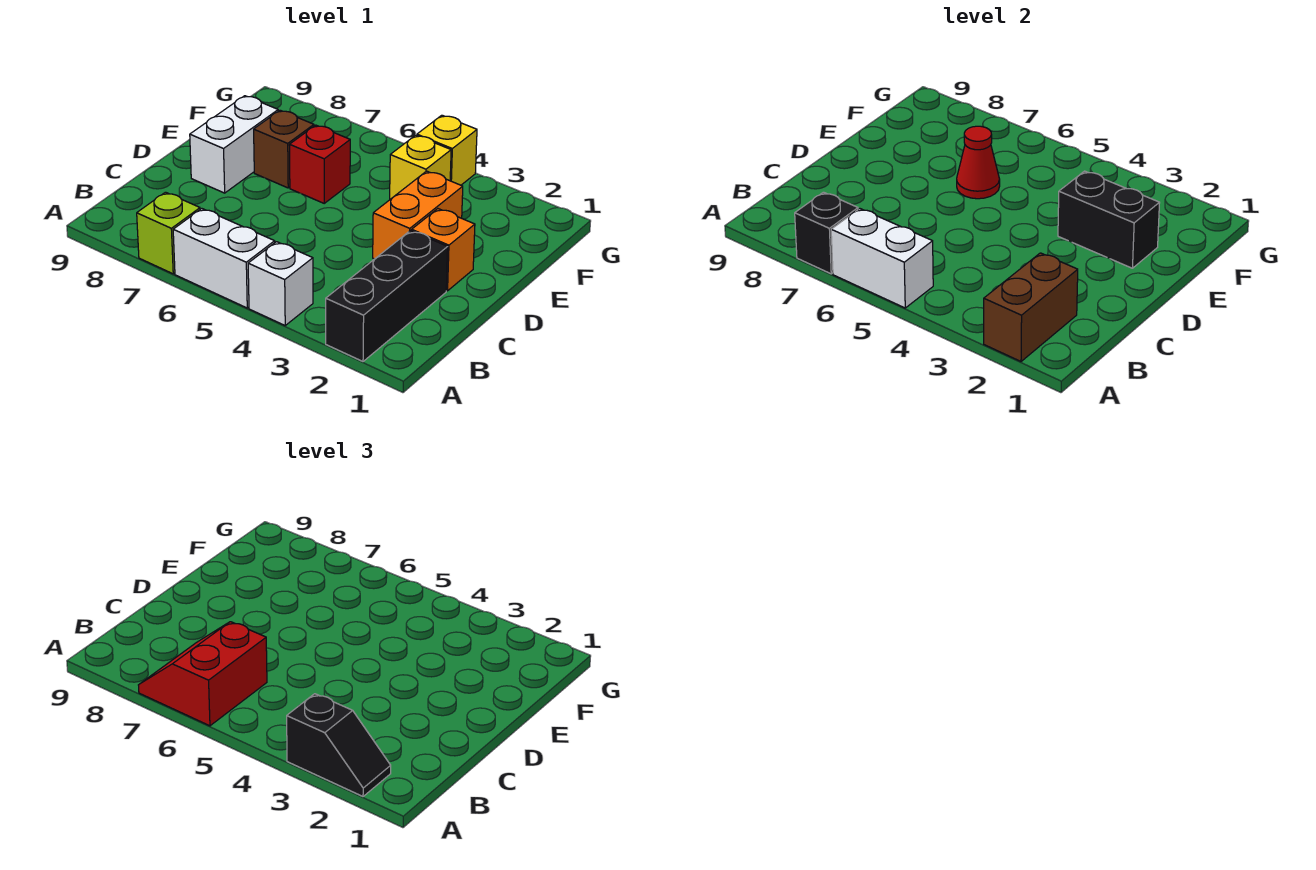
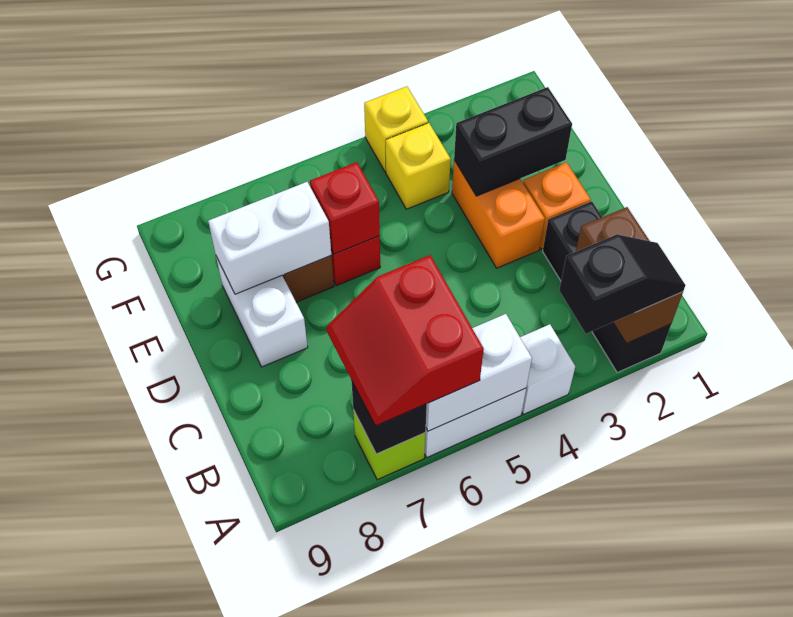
red cone E6 level 2 -> red brick E6 level 2
none -> white brick E7:E8 level 2

